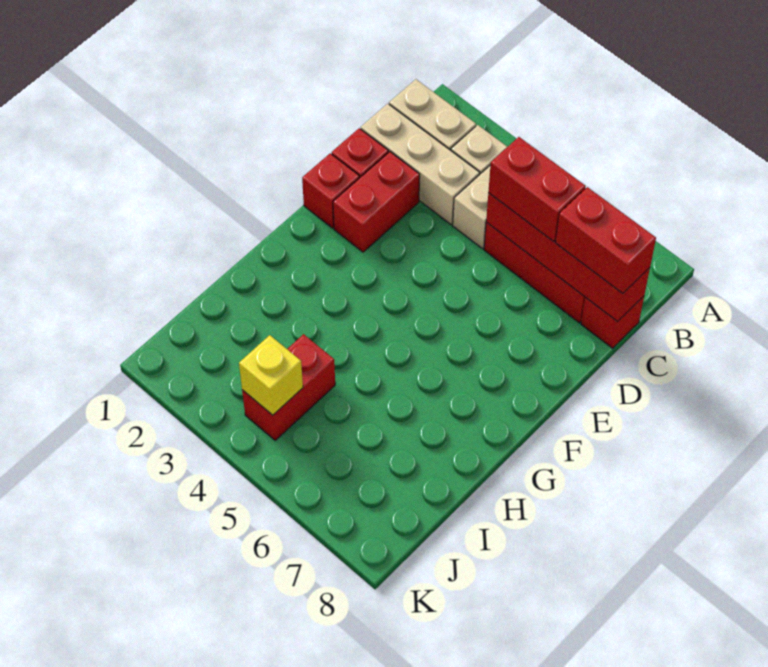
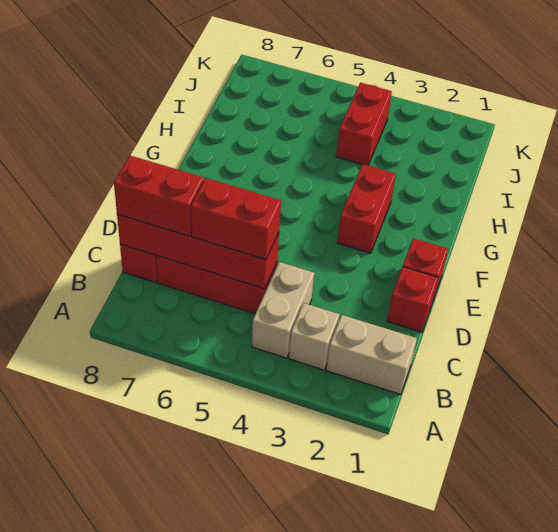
tan brick C1:C3 level 1 -> none
red brick D2:E2 level 1 -> red brick F3:G3 level 1
yellow brick J4 level 2 -> none

